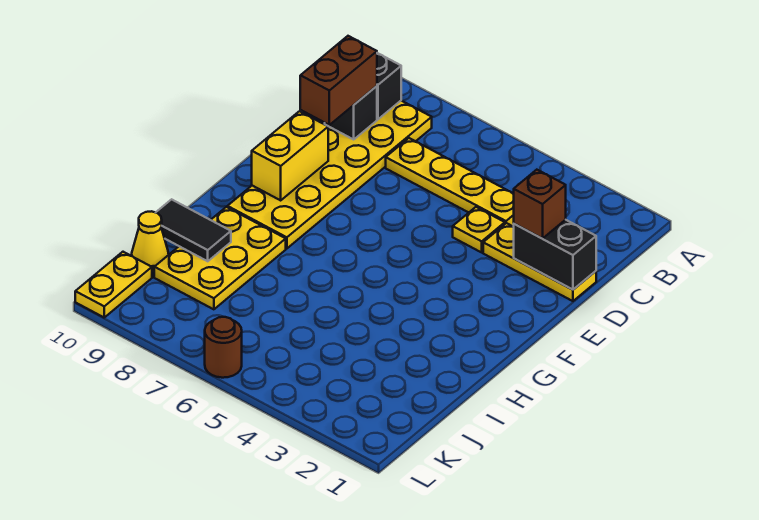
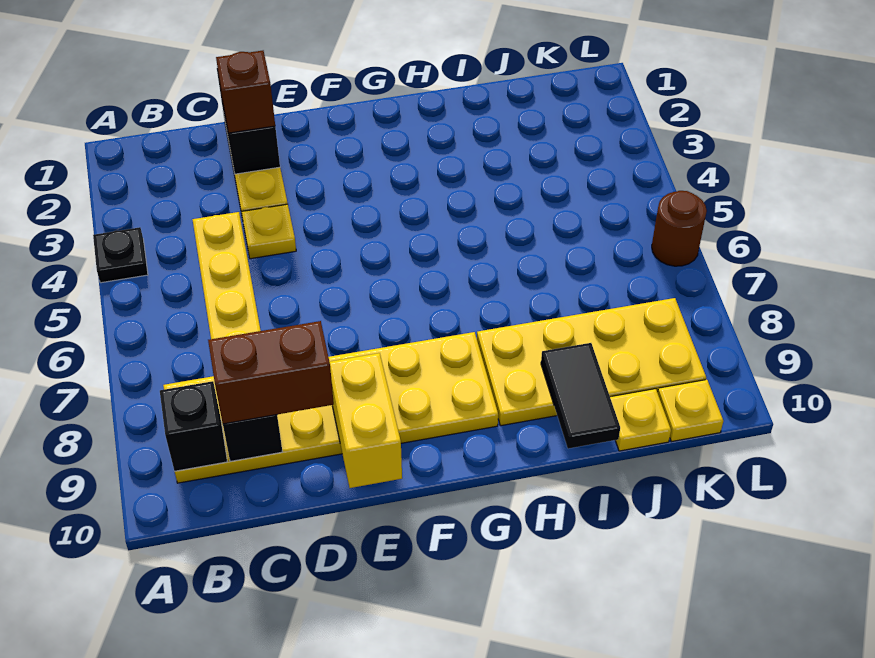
none -> black plate A4 level 1
yellow brick E9:F9 level 2 -> yellow brick E9:E10 level 2
yellow plate H8:J9 level 1 -> yellow plate H8:K9 level 1
yellow cone J10 level 1 -> yellow plate J10 level 1
yellow plate K10:L10 level 1 -> yellow plate K10 level 1

